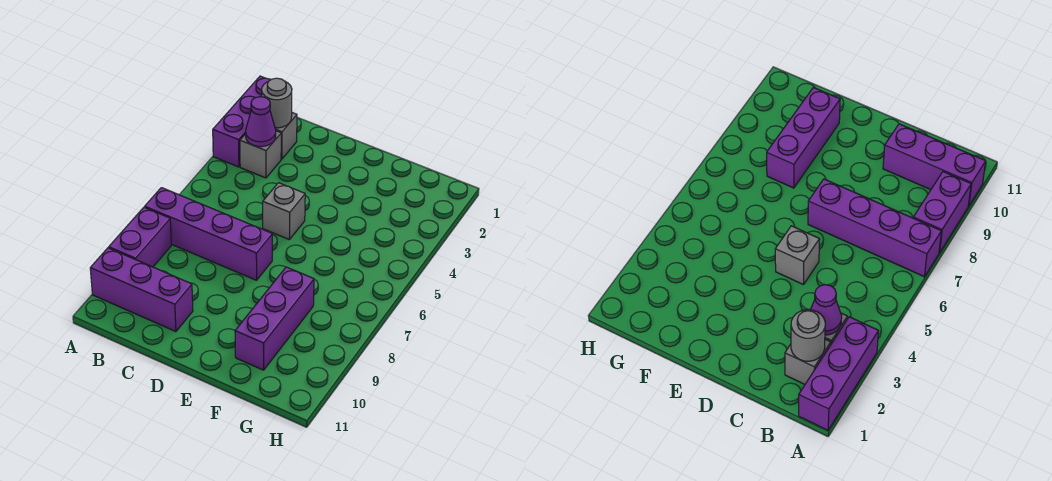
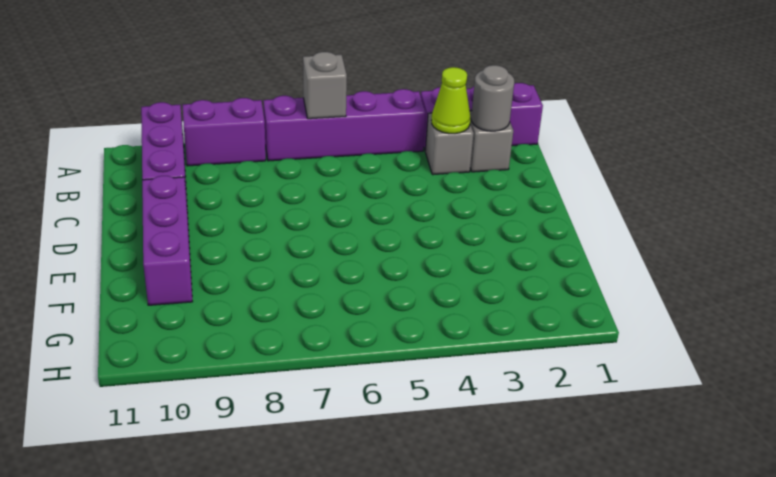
purple brick A7:D7 level 1 -> purple brick A4:A7 level 1
purple cone B3 level 2 -> lime cone B3 level 2
grey brick D5 level 1 -> grey brick A6 level 2
purple brick F8:F10 level 1 -> purple brick D10:F10 level 1

